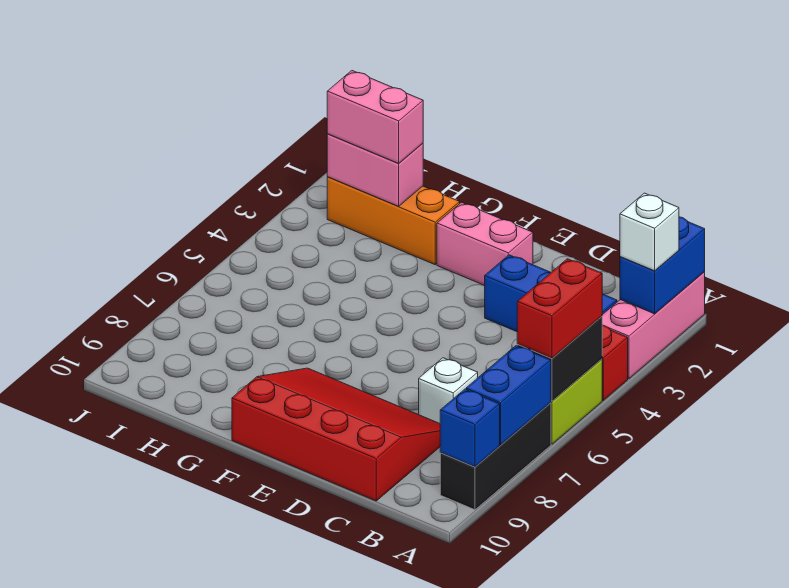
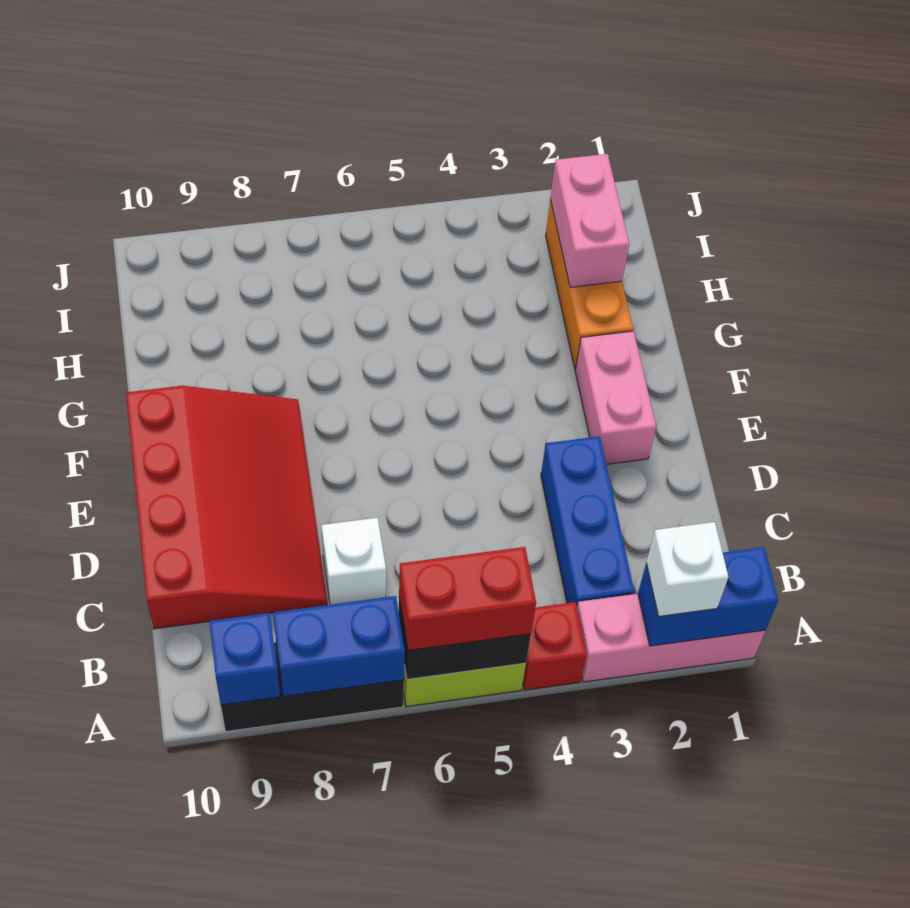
pink brick H2:I2 level 3 -> none

